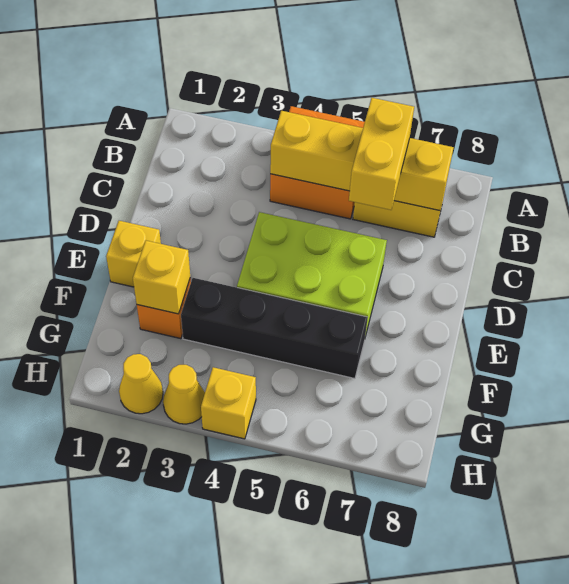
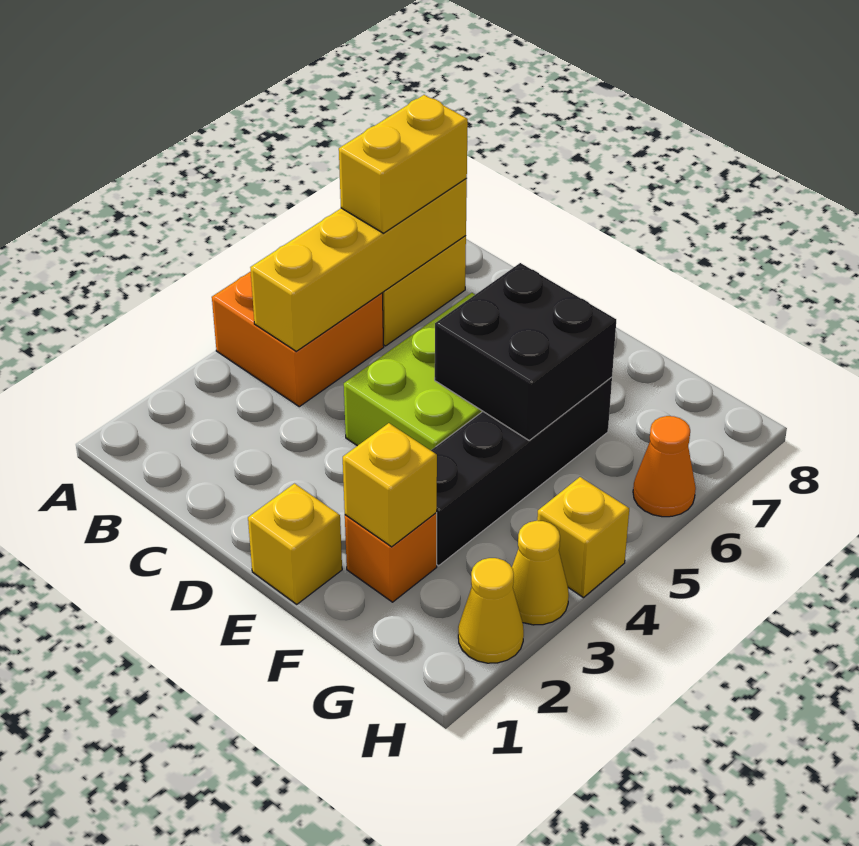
yellow brick B6:C6 level 3 -> yellow brick B6:B7 level 3
none -> black brick E5:F6 level 2
none -> orange cone H6 level 1

